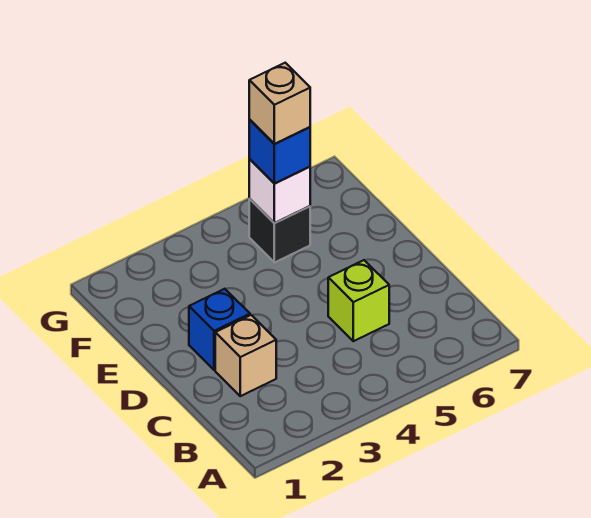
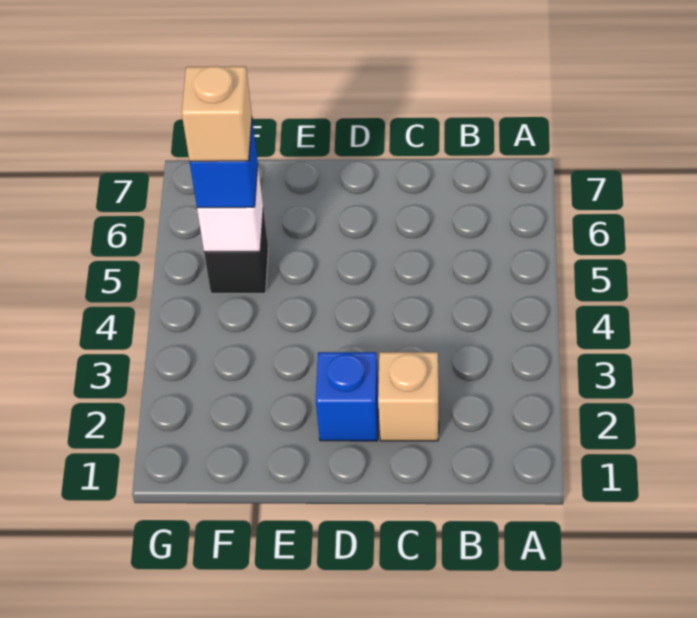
lime brick C5 level 1 -> none

